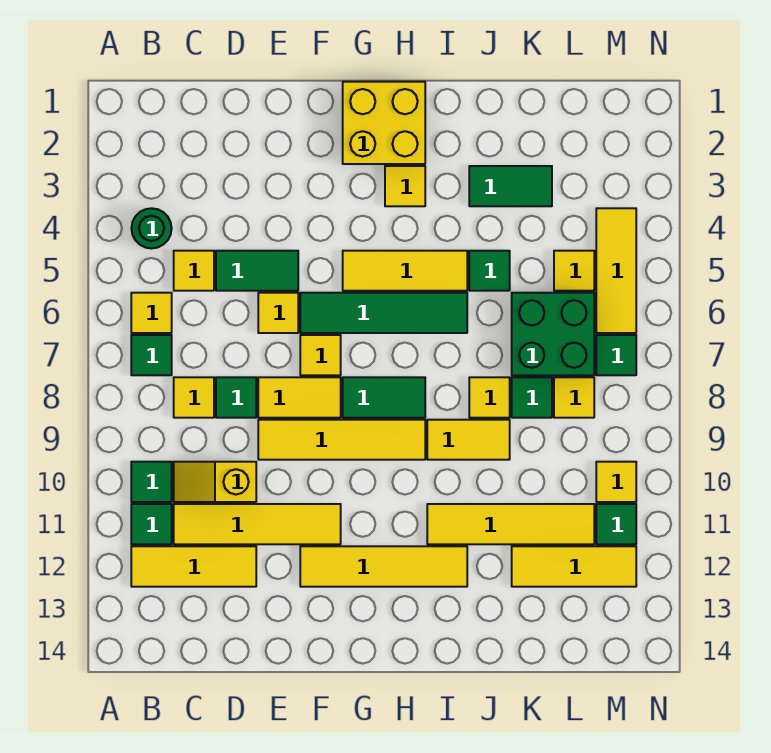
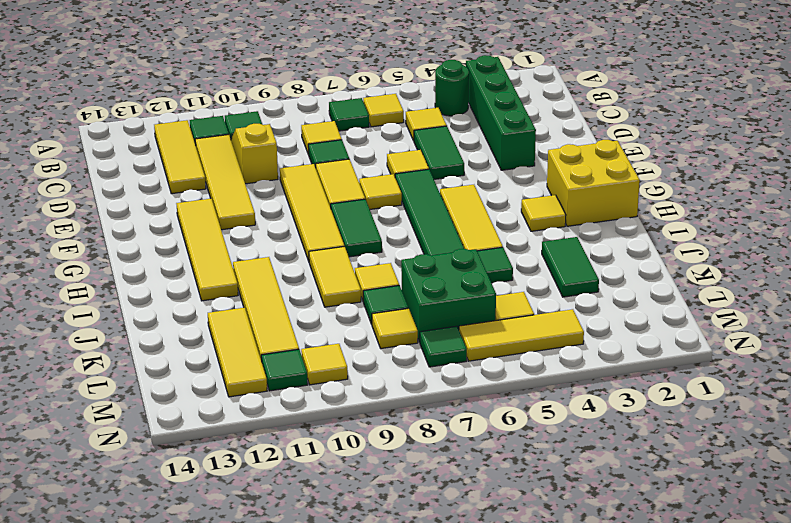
none -> green brick B3:E3 level 1

